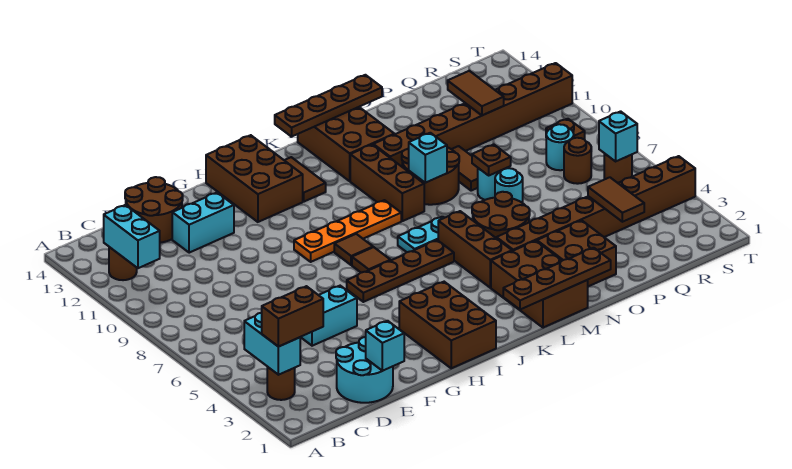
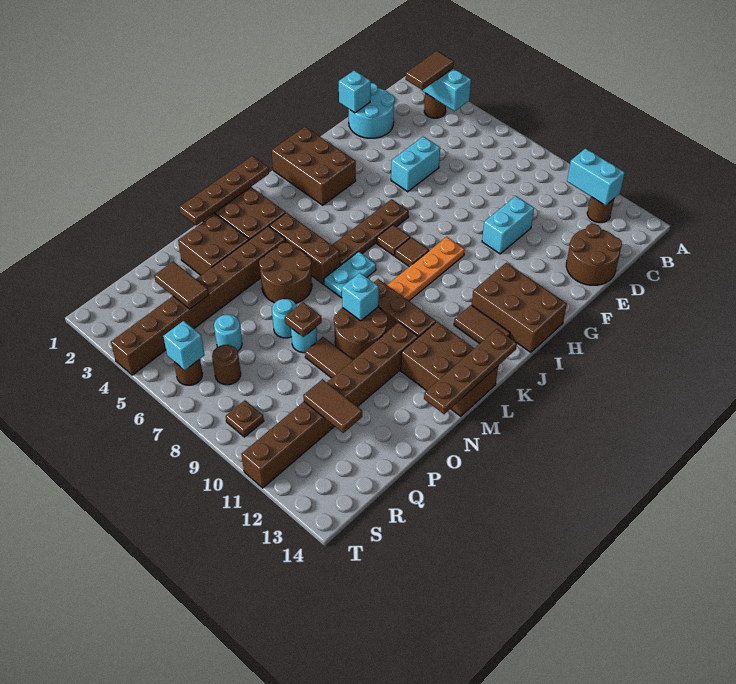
brown brick B3:C3 level 3 -> brown tile B3:C3 level 3
cyan brick E12:F12 level 1 -> cyan brick E10:F10 level 1
cyan round brick R8 level 1 -> cyan round brick Q6 level 1

